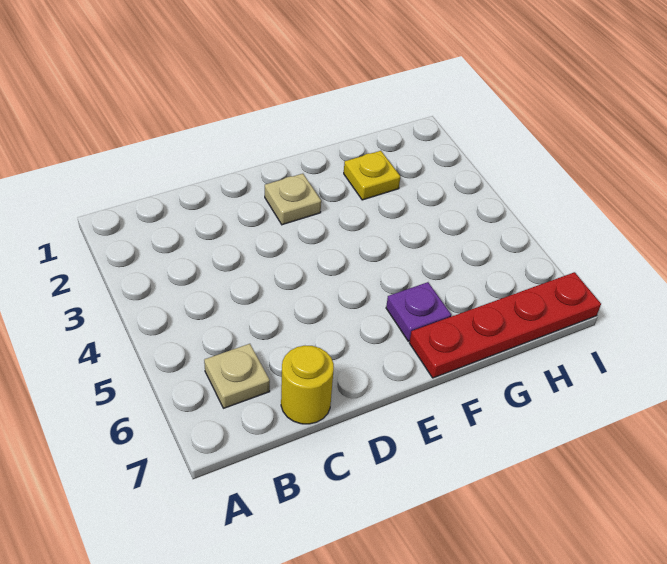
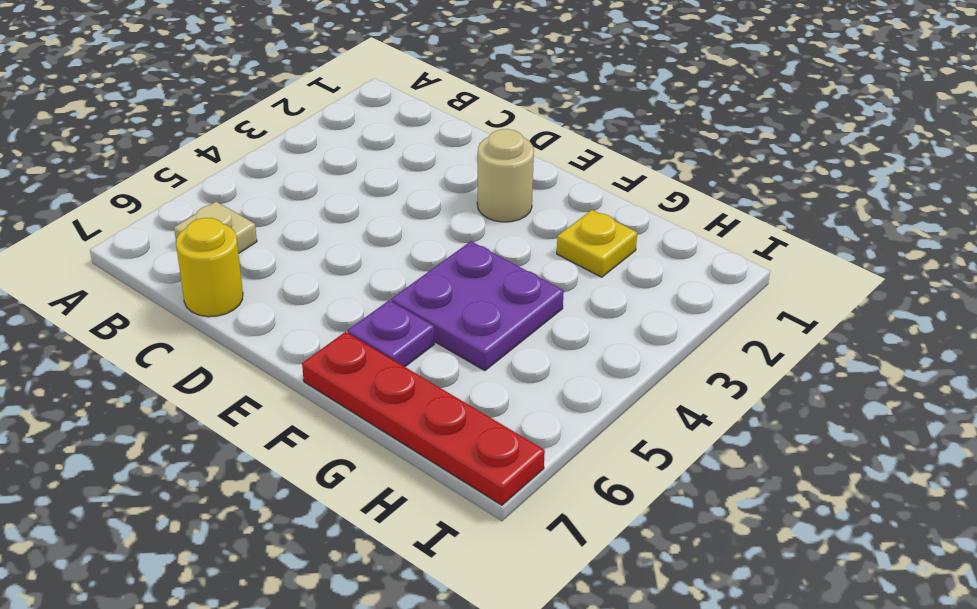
tan plate E2 level 1 -> tan round brick E2 level 1
none -> purple plate F4:G5 level 1

